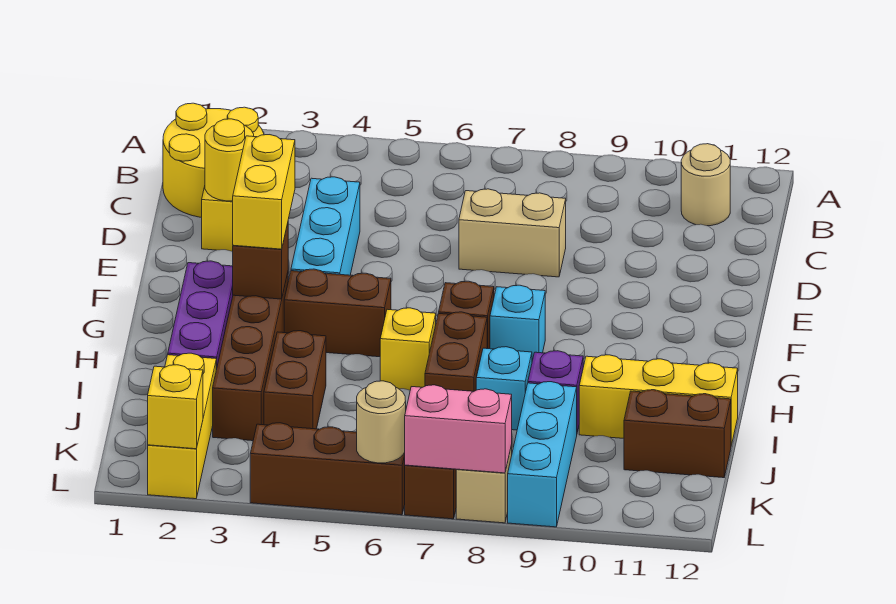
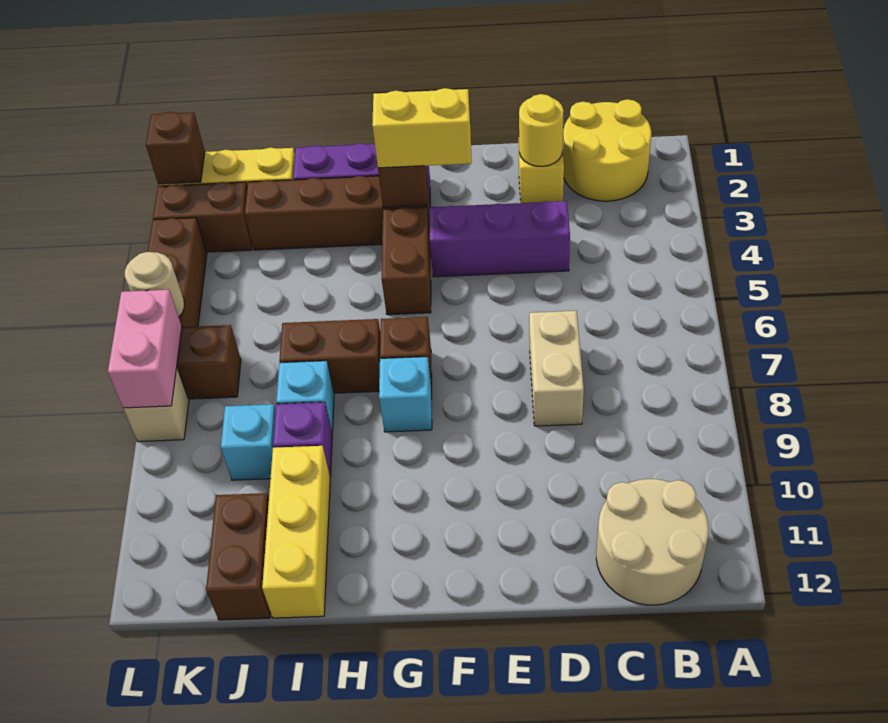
tan round brick B11 level 1 -> tan round brick B11:C12 level 1
cyan brick D4:F4 level 1 -> purple brick D4:F4 level 1
yellow brick H6 level 1 -> none
brown brick I4:J4 level 1 -> brown brick K3:L3 level 1
cyan brick J9:L9 level 1 -> cyan brick J9 level 1
yellow brick L2 level 2 -> brown brick L2 level 2

